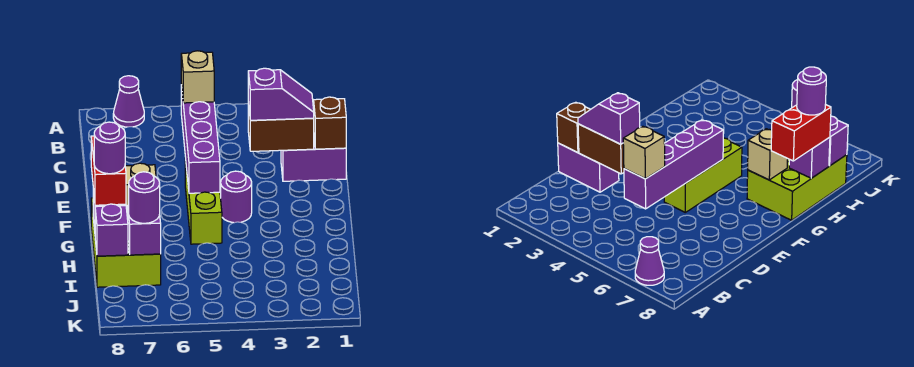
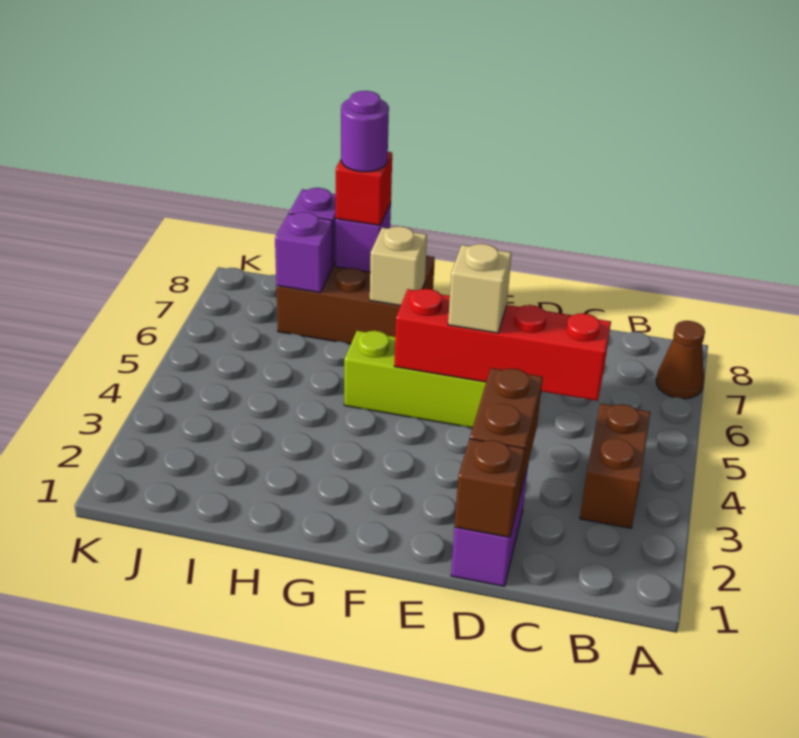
purple cone A7 level 1 -> brown cone A7 level 1
none -> brown brick B3:B4 level 1
purple brick C5:F5 level 2 -> red brick C5:F5 level 2
tan brick C5 level 3 -> tan brick E5 level 3
purple slope D2:D3 level 3 top 3 -> none
purple round brick F4 level 1 -> none
lime brick G7:I8 level 1 -> brown brick G7:I8 level 1
red brick G8:H8 level 3 -> red brick H8 level 3
purple round brick I7 level 3 -> none

